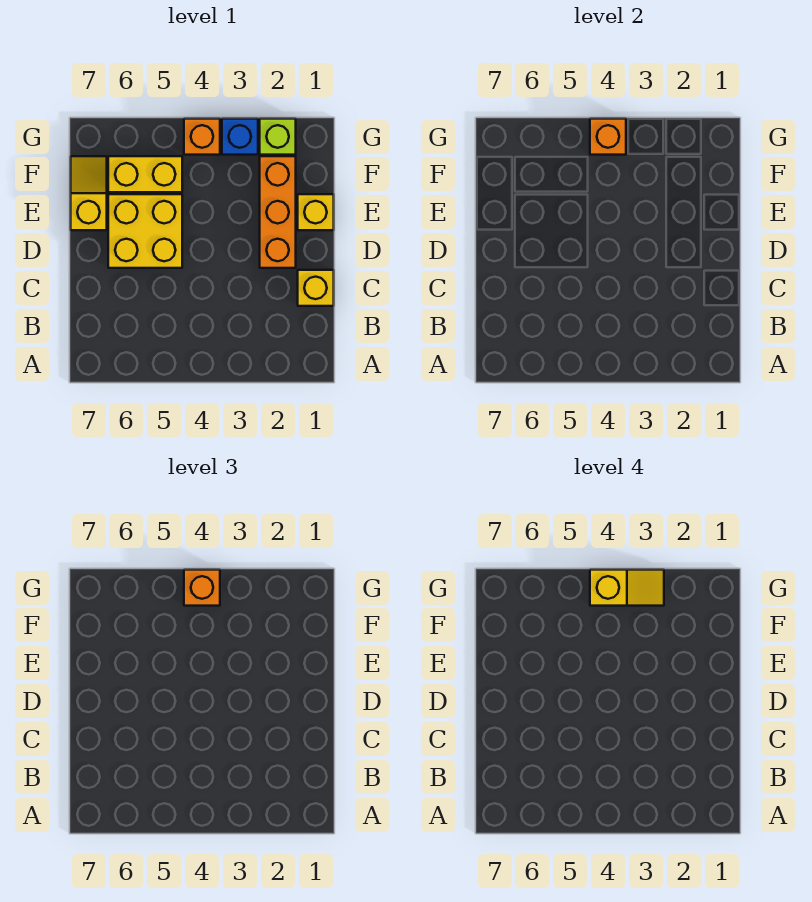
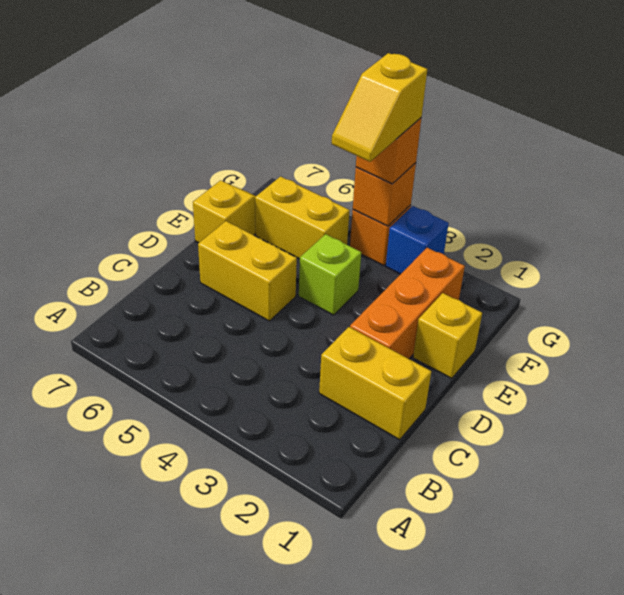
yellow brick C1 level 1 -> yellow brick C1:C2 level 1
yellow brick D5:E6 level 1 -> yellow brick D5:D6 level 1
lime brick G2 level 1 -> lime brick E4 level 1
yellow slope G3:G4 level 4 top 4 -> yellow slope F4:G4 level 4 top G

